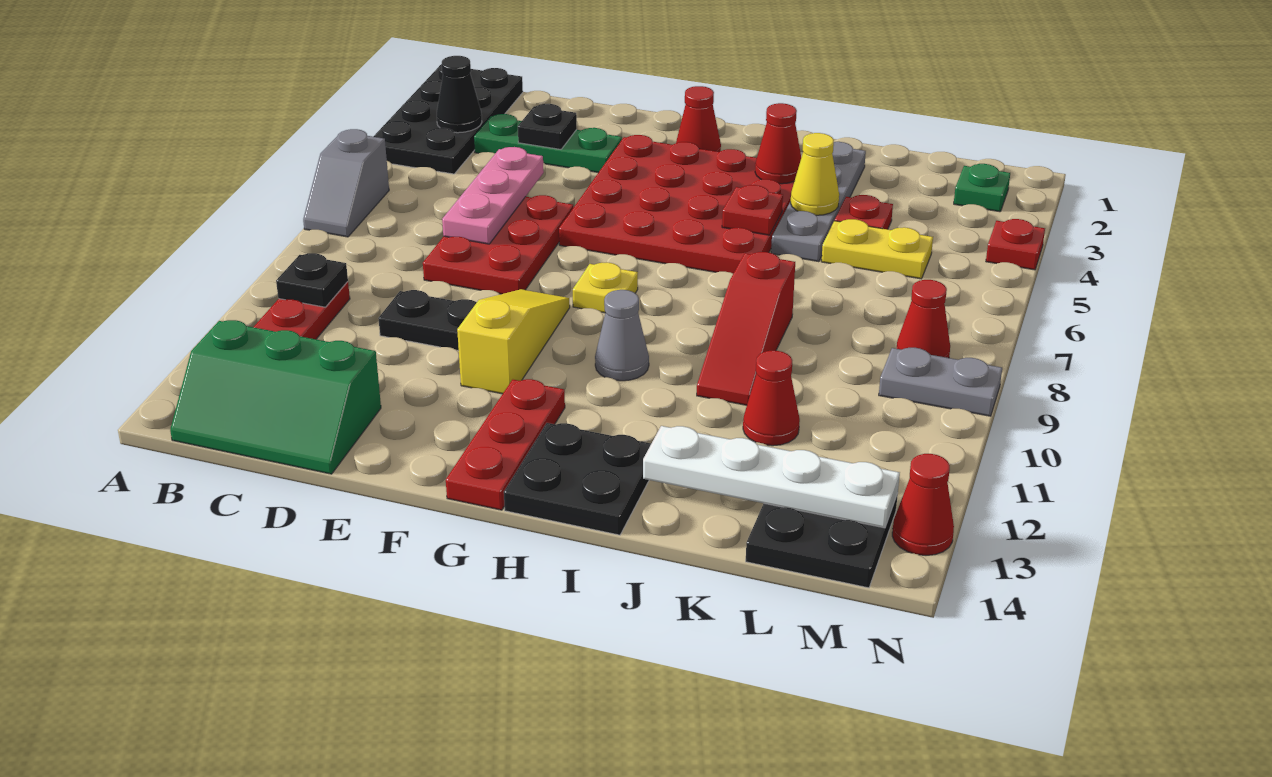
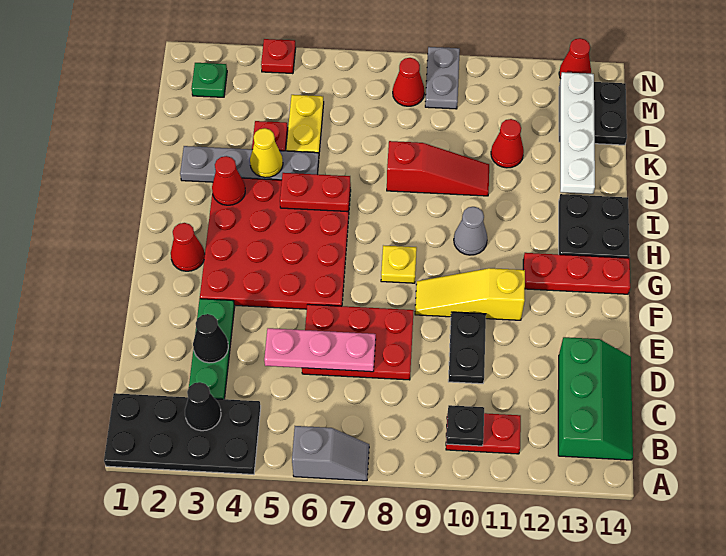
black plate D3 level 2 -> black cone D3 level 2
red plate I5 level 2 -> red plate I5:I6 level 2

